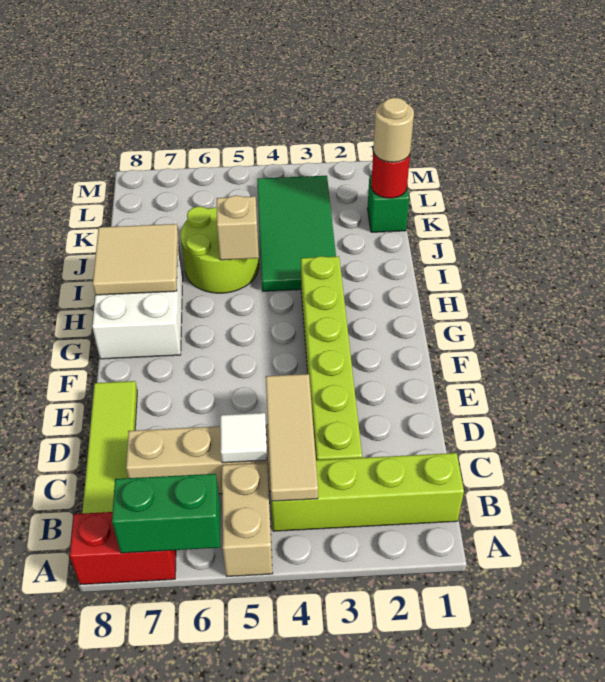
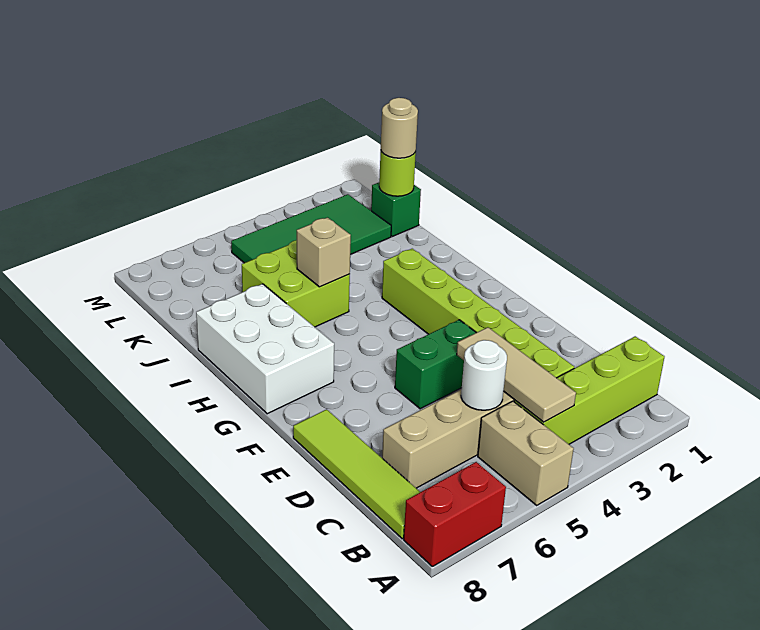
green brick A6:A7 level 2 -> green brick E4:E5 level 1
white tile C5 level 2 -> white round brick C5 level 2
tan tile H7:I8 level 2 -> none
green tile I3:L4 level 1 -> green tile K2:L5 level 1
lime round brick I5:J6 level 1 -> lime brick I5:J6 level 1
red round brick K1 level 2 -> lime round brick K1 level 2

